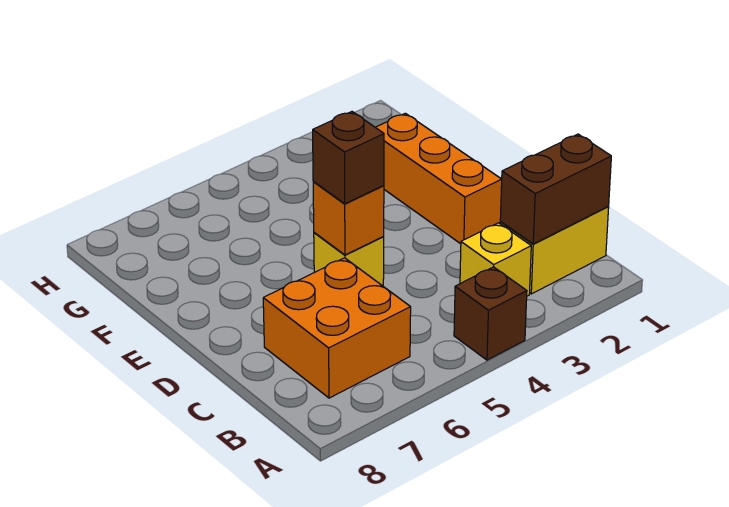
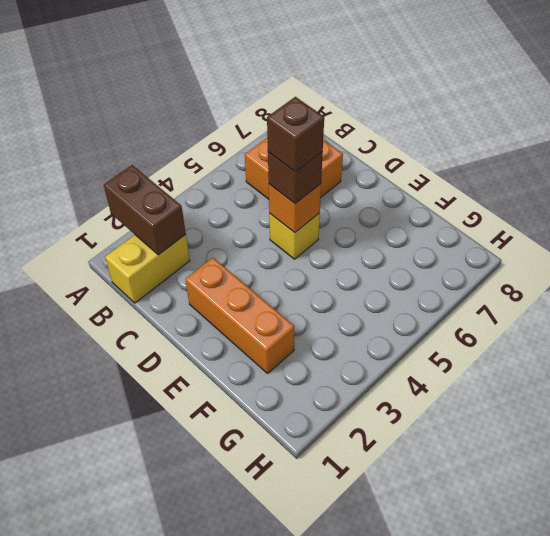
brown brick A4 level 1 -> brown brick D5 level 4
brown brick B1:B2 level 2 -> brown brick A2:B2 level 2
yellow brick B3 level 1 -> none

